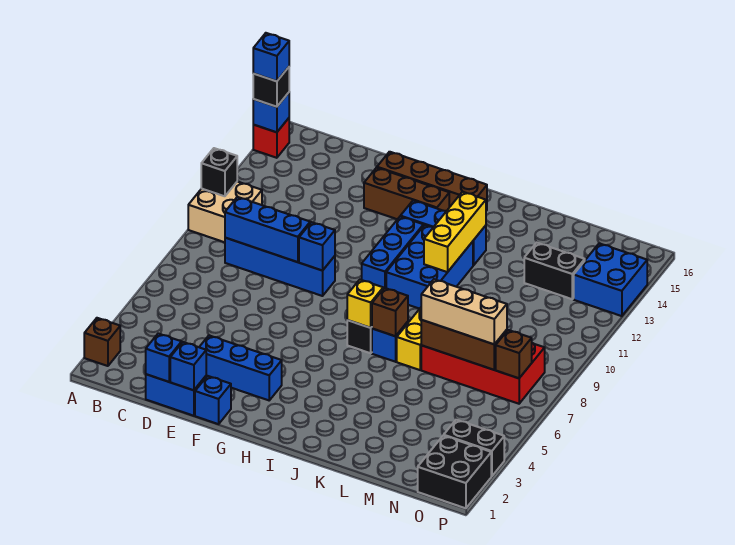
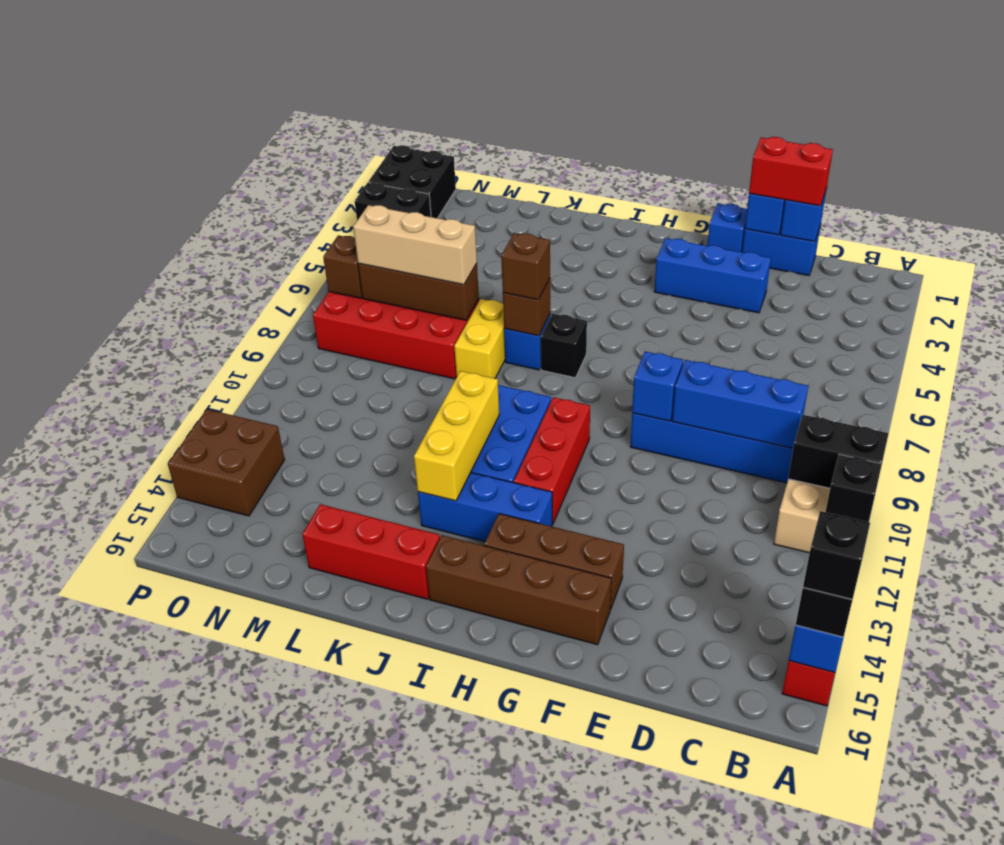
brown brick A2 level 1 -> brown brick J7 level 3
blue brick A15 level 4 -> black brick A15 level 4
none -> red brick D1:E1 level 3
blue brick H10:H12 level 1 -> red brick H10:H12 level 1
yellow brick I7 level 2 -> none
none -> red brick J15:L15 level 1
black brick M13:N13 level 1 -> black brick A10:B10 level 2
blue brick O13:P14 level 1 -> brown brick O13:P14 level 1

